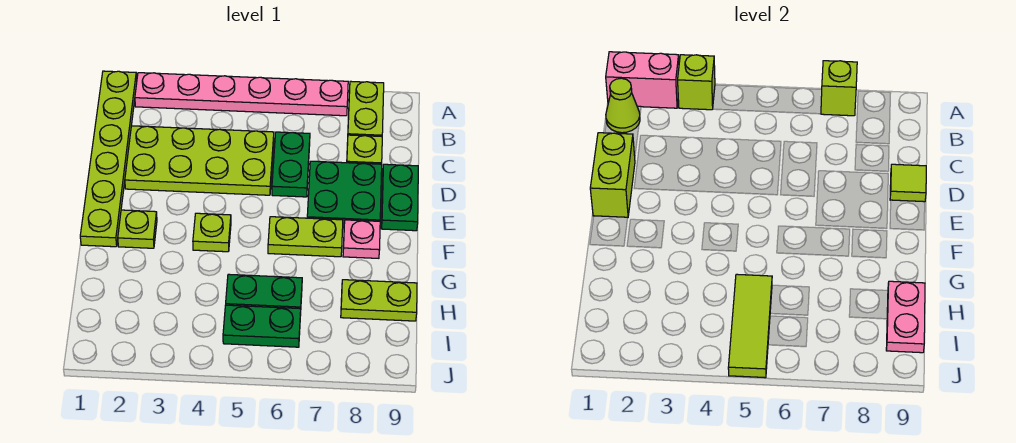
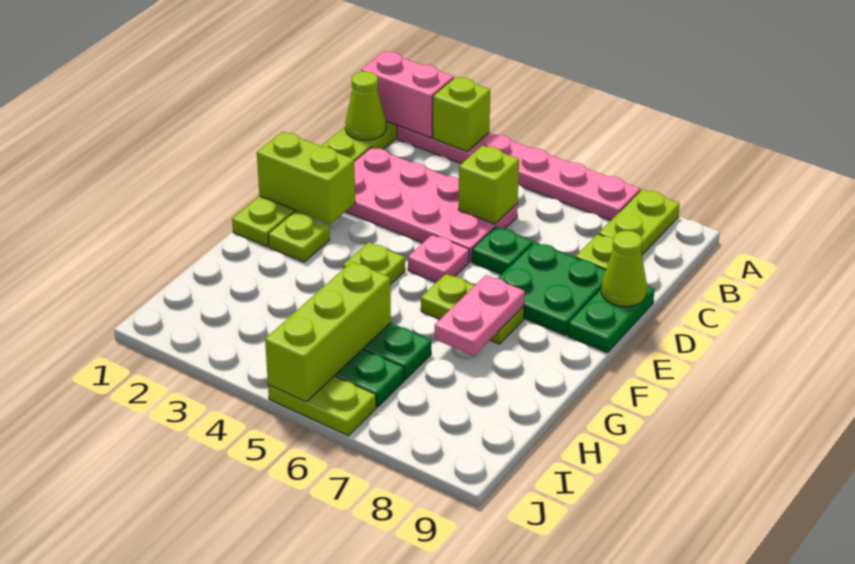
lime brick A7 level 2 -> lime brick C5 level 2
lime plate C2:D5 level 1 -> pink plate C2:D5 level 1
green plate C6:D6 level 1 -> green plate D6 level 1
lime brick D1:E1 level 2 -> lime brick E1:E2 level 2
lime tile D9 level 2 -> lime cone D9 level 2
pink plate F8 level 1 -> pink plate E5 level 1
lime tile H5:J5 level 2 -> lime brick H5:J5 level 2
lime plate H8:H9 level 1 -> lime plate J5:J6 level 1
pink plate H9:I9 level 2 -> pink plate F7:G7 level 2

